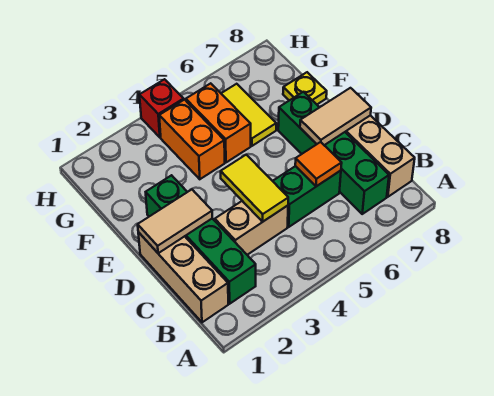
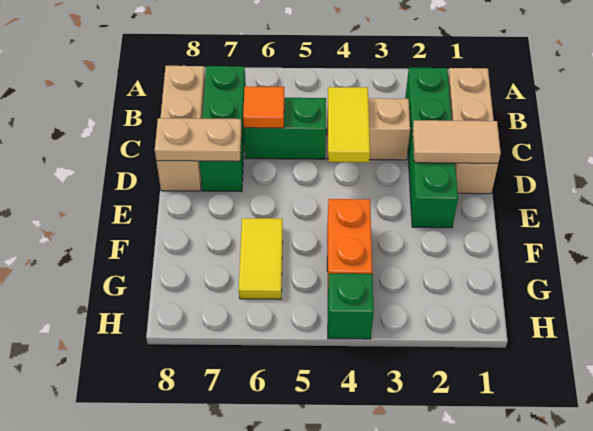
green brick B7:E7 level 1 -> green brick B7:D7 level 1
tan tile D7:D8 level 2 -> tan plate D7:D8 level 2
orange brick F5:G5 level 1 -> none
yellow plate F8 level 1 -> none
red brick H4 level 1 -> green brick H4 level 1

